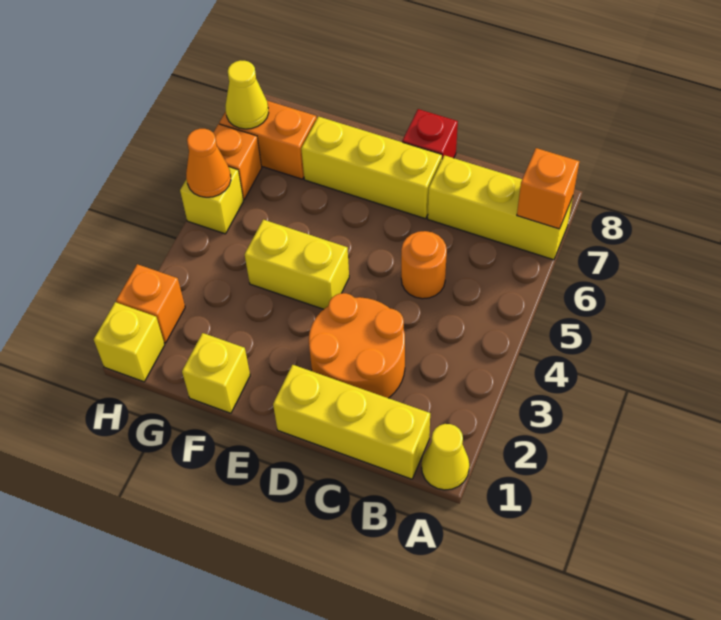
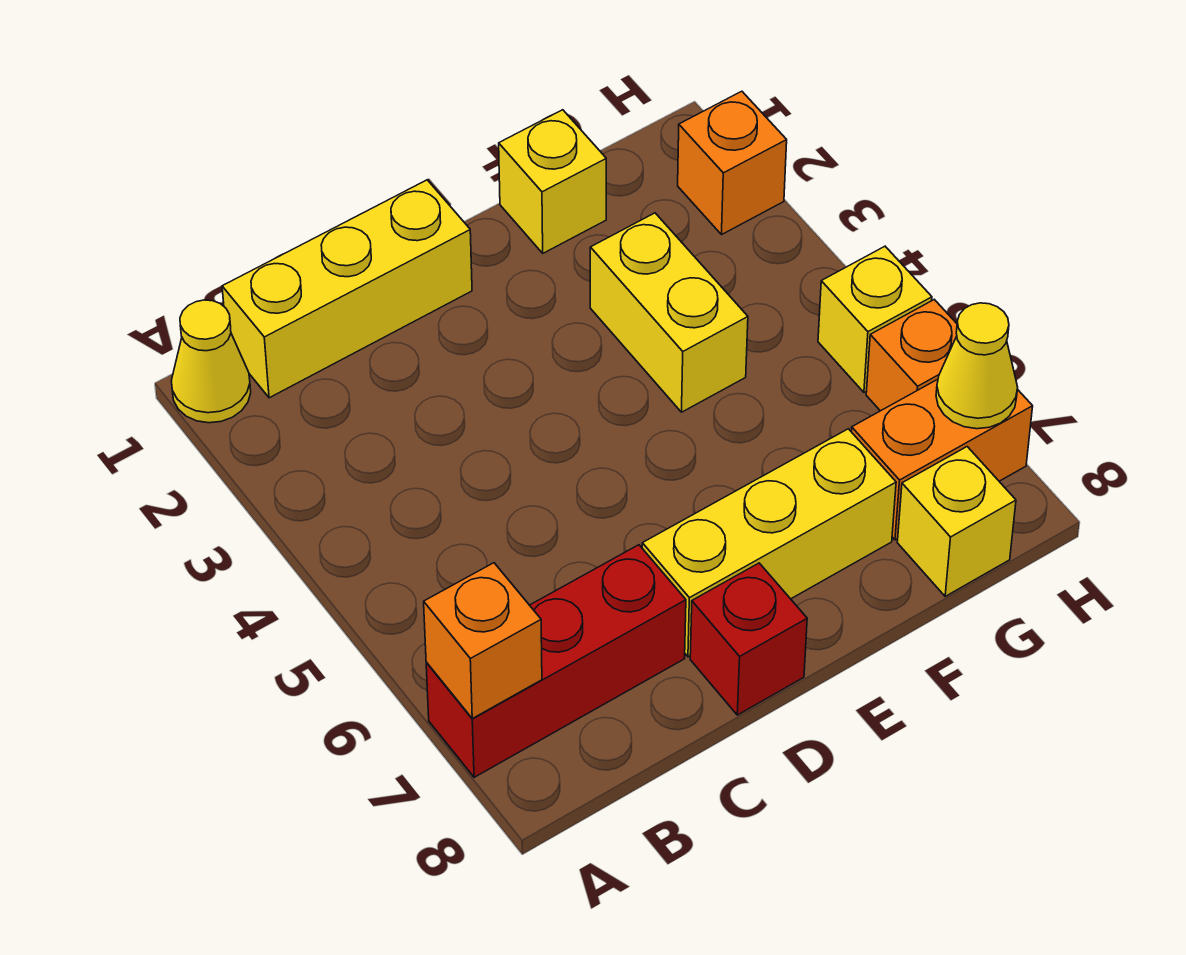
yellow brick A7:C7 level 1 -> red brick A7:C7 level 1
orange round brick C2:D3 level 1 -> none
orange round brick C5 level 1 -> none
yellow brick E4:F4 level 1 -> yellow brick F3:F4 level 1
yellow brick H1 level 1 -> yellow brick G8 level 1
orange cone H5 level 2 -> none

